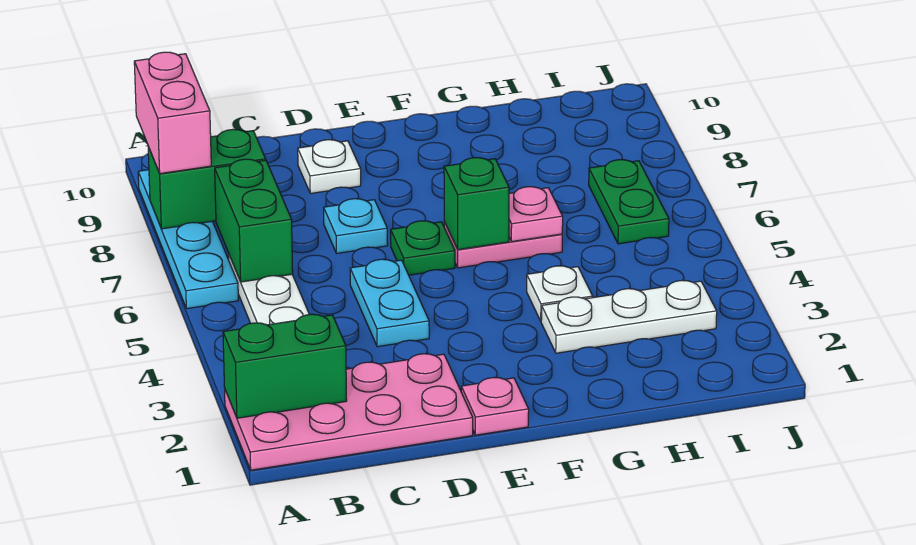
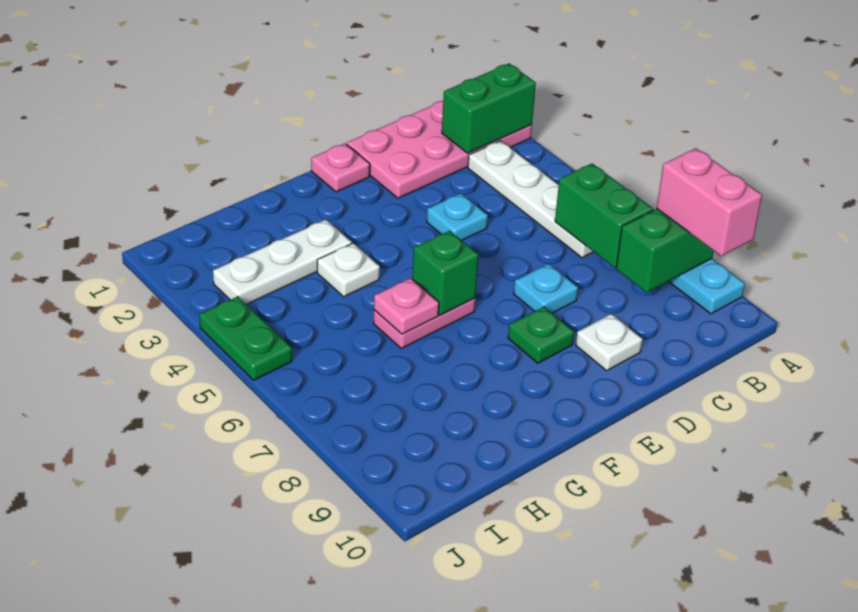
cyan plate D4:D5 level 1 -> cyan plate D4 level 1
green plate E6 level 1 -> green plate E8 level 1
green plate I6:I7 level 1 -> green plate J4:J5 level 1

